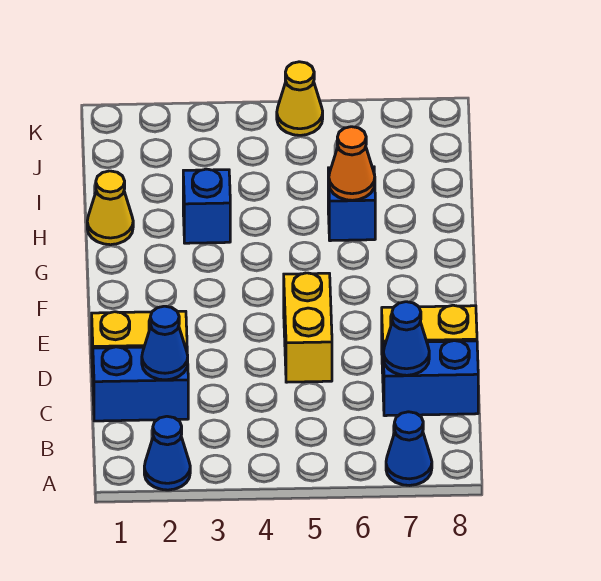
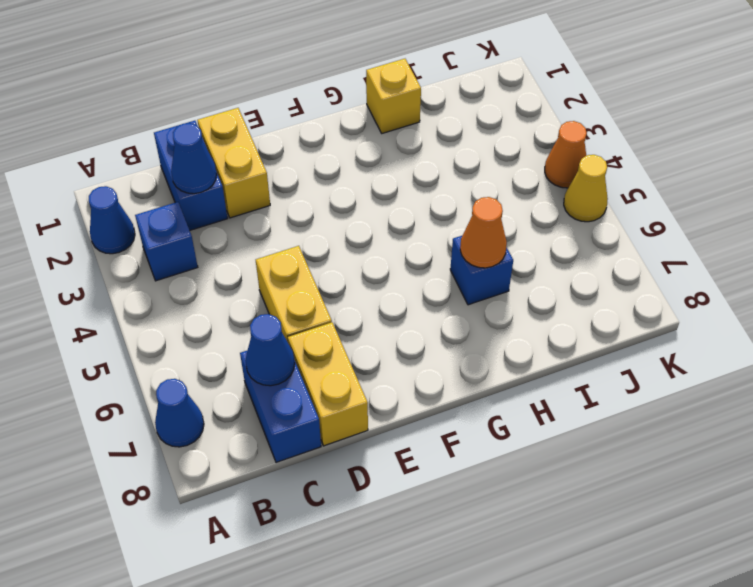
yellow brick D5:E5 level 1 -> yellow brick D5:D6 level 1
yellow cone H1 level 1 -> yellow brick H1 level 1
blue brick H3 level 1 -> blue brick B3 level 1
none -> orange cone K4 level 1

